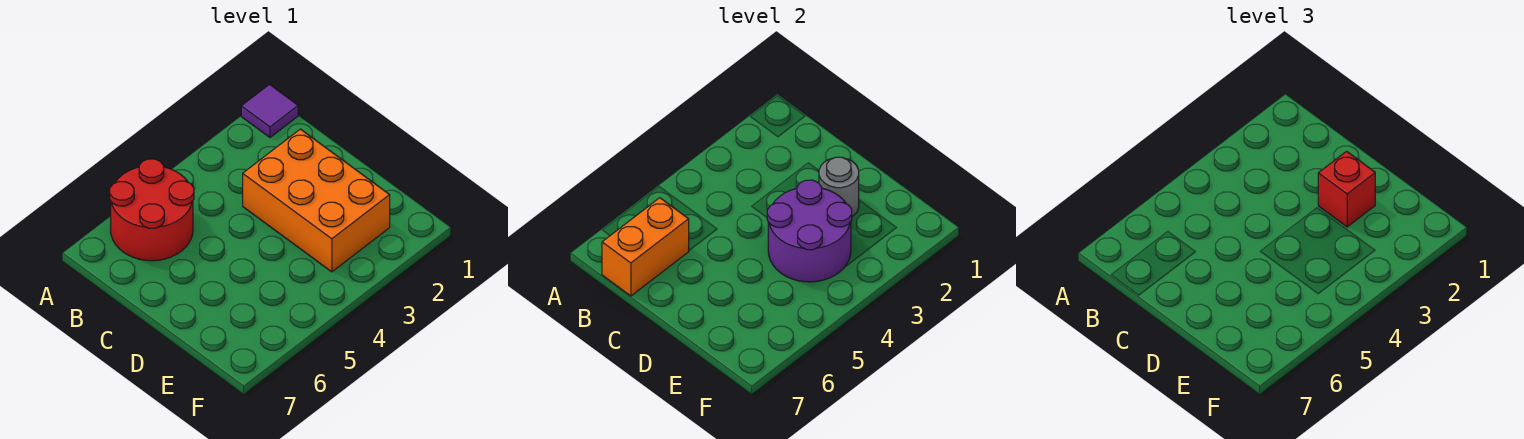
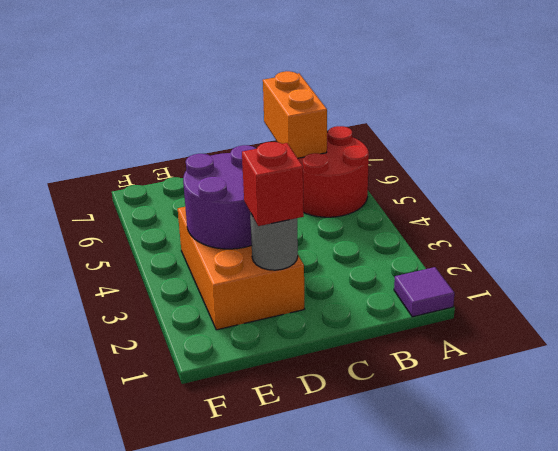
orange brick C2:E3 level 1 -> orange brick D2:E4 level 1

